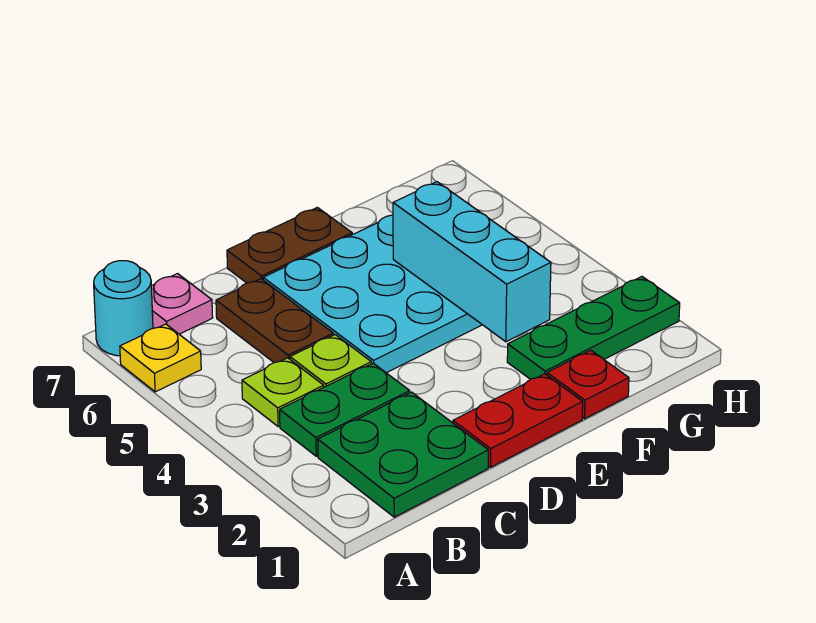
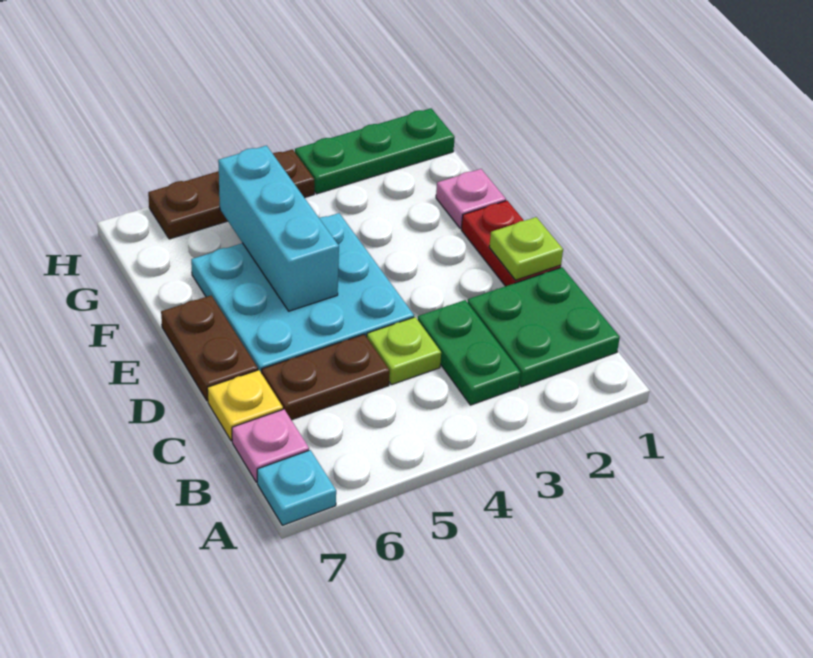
yellow plate A6 level 1 -> yellow plate C7 level 1
cyan round brick A7 level 1 -> cyan plate A7 level 1
lime plate B4 level 1 -> lime plate D1 level 2
red plate F1 level 1 -> pink plate F1 level 1
green plate F2:H2 level 1 -> green plate H1:H3 level 1
cyan brick F3:F5 level 2 -> cyan brick E5:G5 level 2
none -> brown plate H4:H6 level 1

